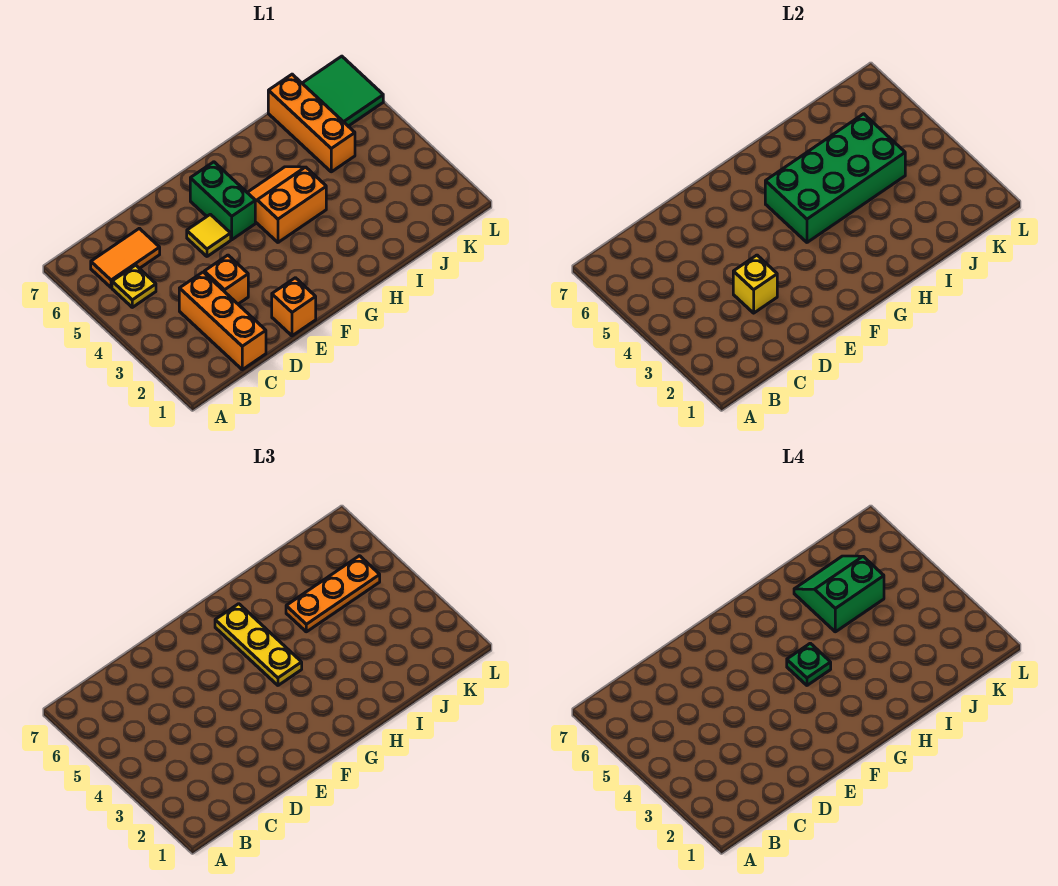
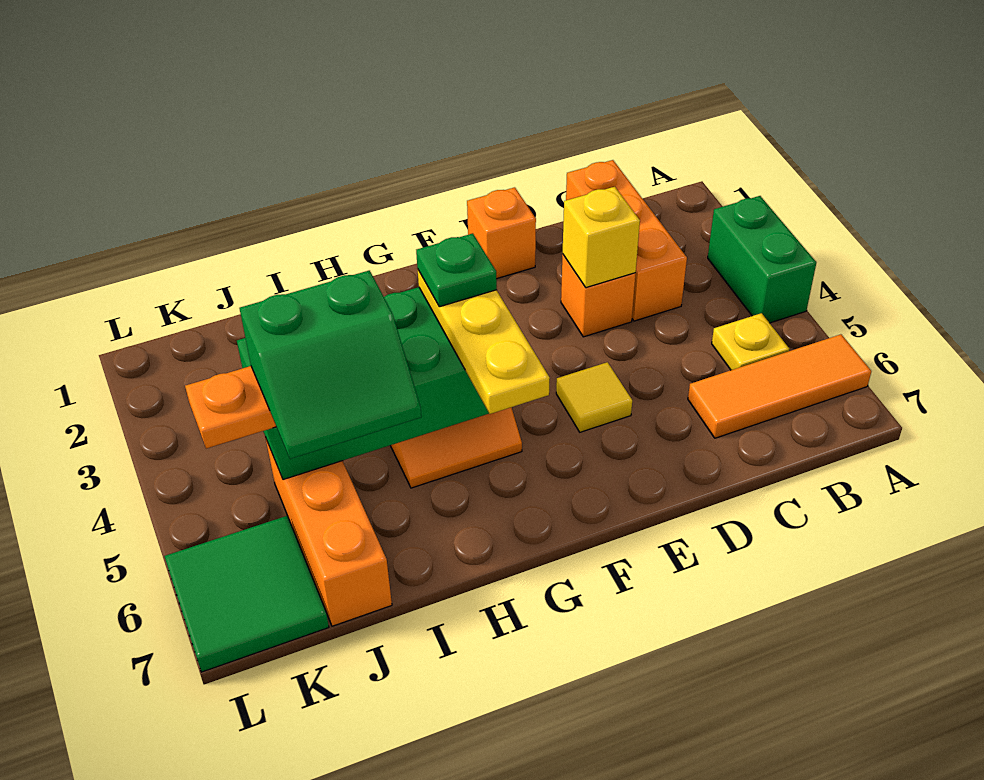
orange tile B6:C6 level 1 -> orange tile A6:C6 level 1
green brick F5:F6 level 1 -> green brick A3:A4 level 1

